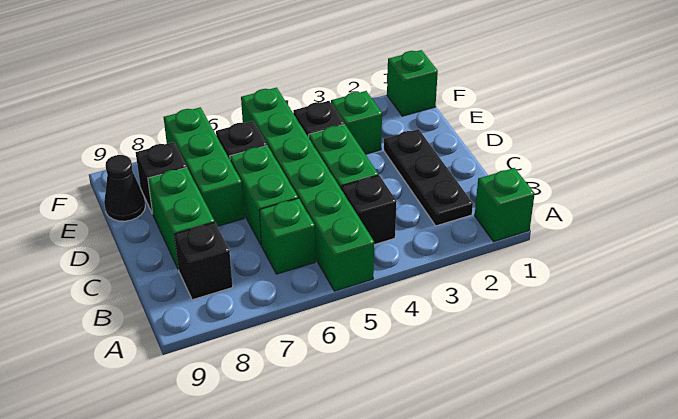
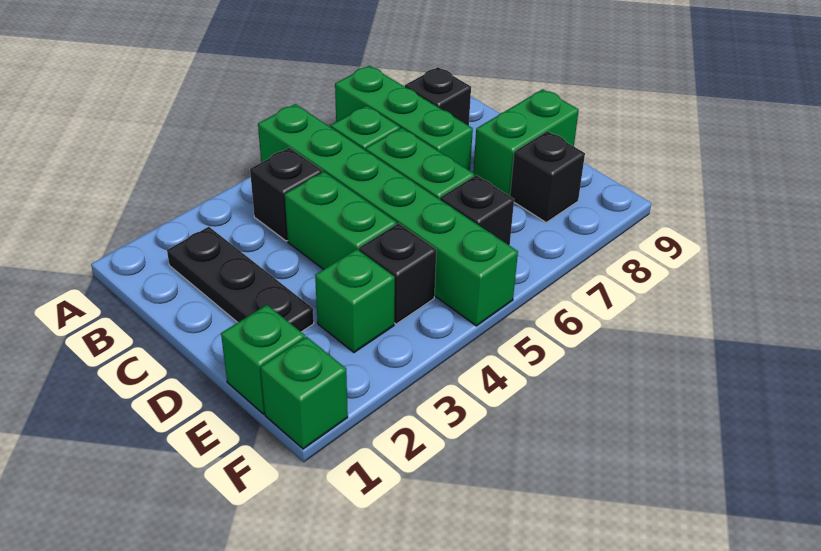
green brick A1 level 1 -> green brick E1 level 1
green brick C8:D8 level 1 -> green brick D8:D9 level 1
green brick D7:F7 level 1 -> green brick A7:C7 level 1
black cone E9 level 1 -> none

